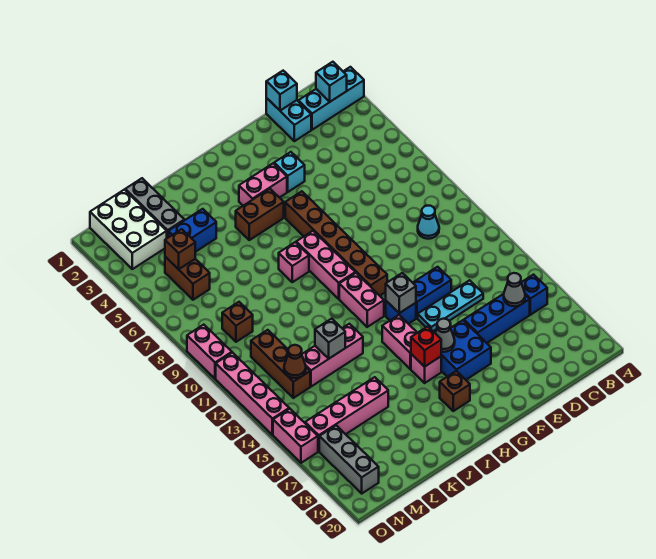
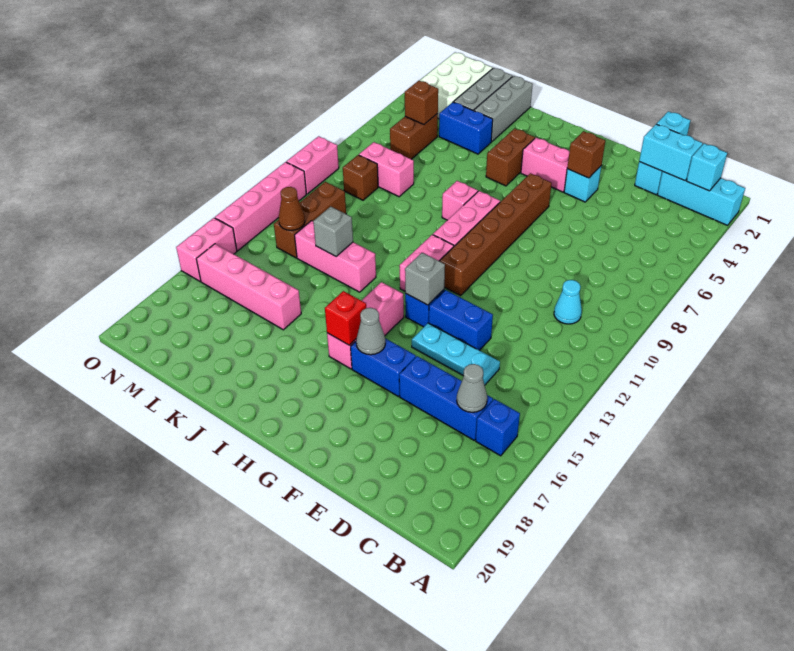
none -> cyan brick C2:D2 level 2
blue brick F16:G17 level 1 -> blue brick F16:G16 level 1
brown brick H5:I5 level 1 -> brown brick I4:I5 level 1
brown brick H18 level 1 -> brown brick F4 level 2
none -> pink brick L8:M8 level 1
grey brick N17:N19 level 1 -> grey brick K1:K3 level 1

